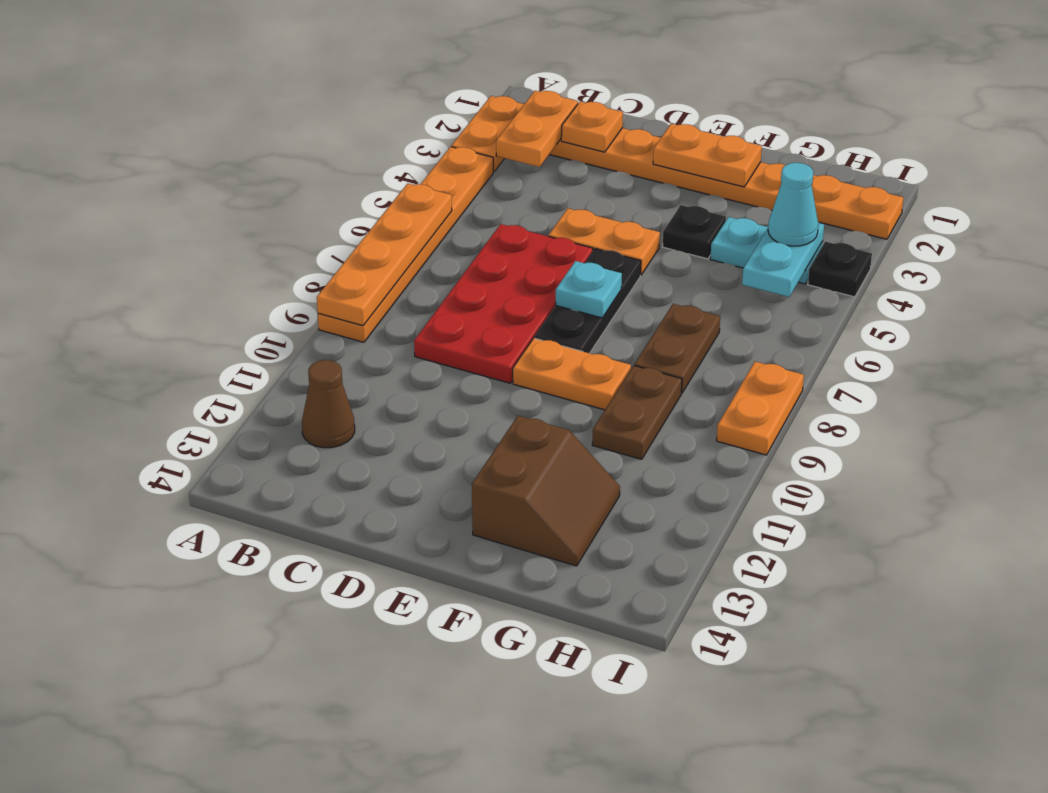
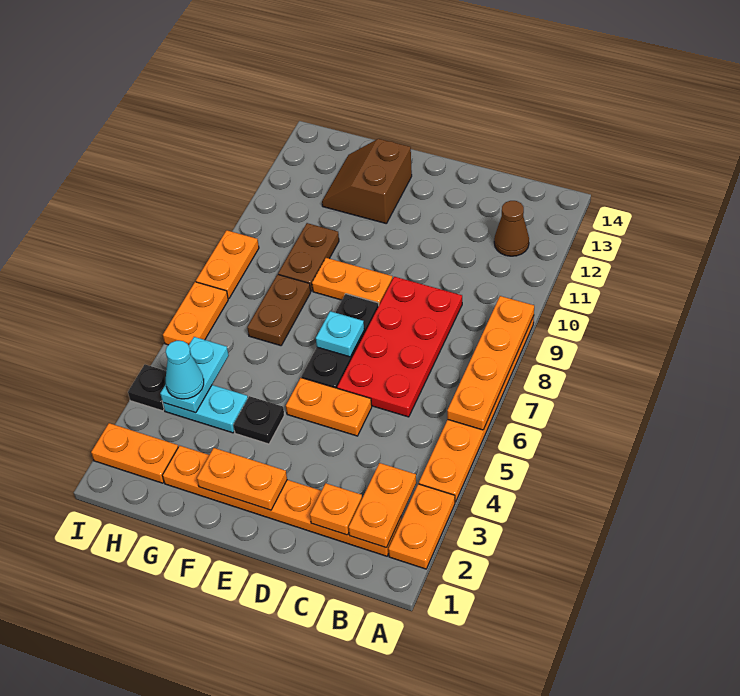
none -> orange plate I6:I7 level 1

